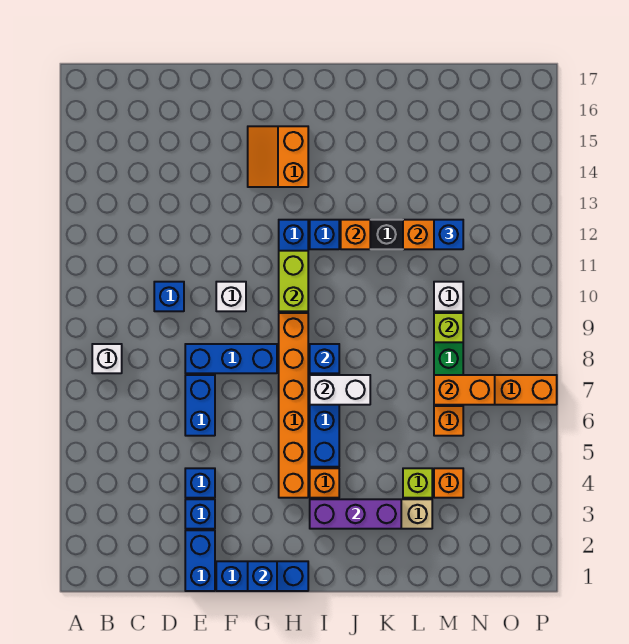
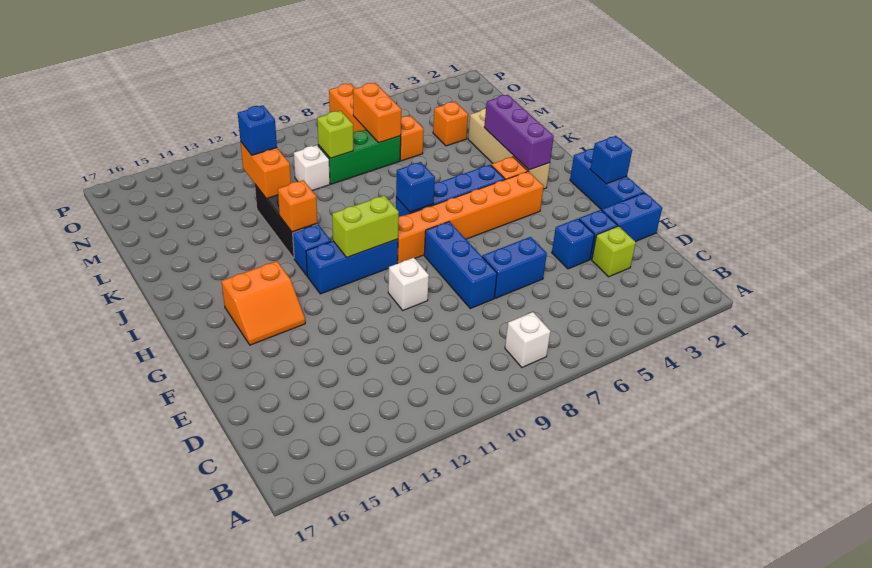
blue brick D10 level 1 -> none
white brick I7:J7 level 2 -> none
lime brick L4 level 1 -> lime brick D3 level 1

